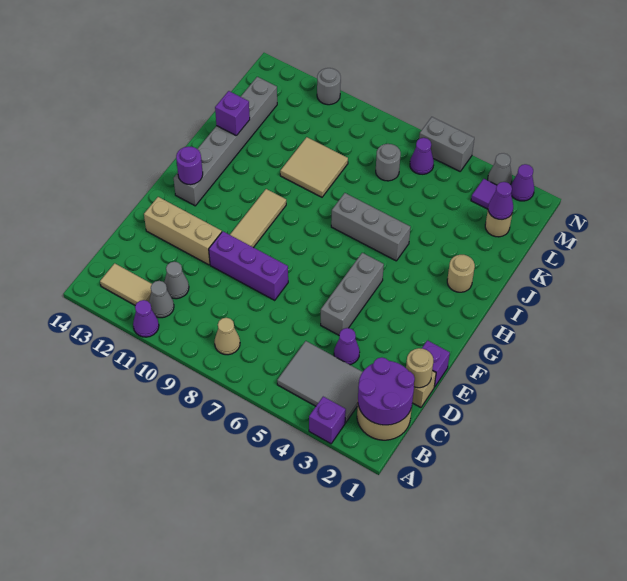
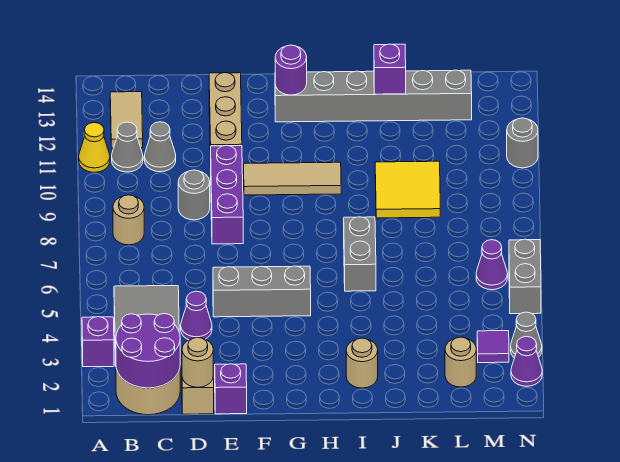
purple cone A11 level 1 -> yellow cone A11 level 1
tan cone B8 level 1 -> tan round brick B8 level 1
grey brick I5:I7 level 1 -> grey brick I6:I7 level 1
tan tile J9:K10 level 1 -> yellow tile J9:K10 level 1
purple cone L2 level 2 -> none
grey round brick L7 level 1 -> grey round brick D9 level 1

